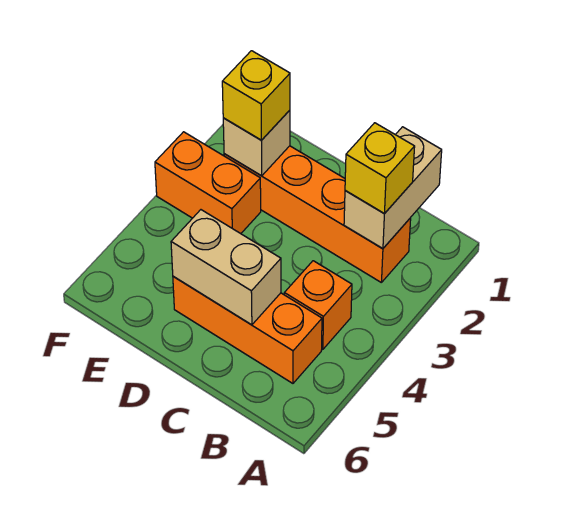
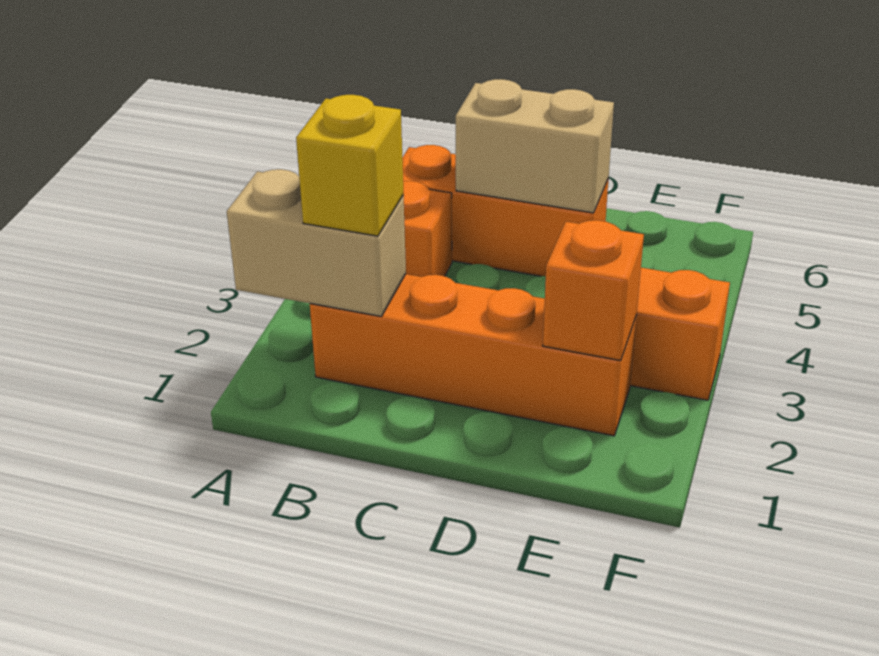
tan brick B1:B2 level 2 -> tan brick A2:B2 level 2
tan brick E2 level 2 -> orange brick E2 level 2
yellow brick E2 level 3 -> none

